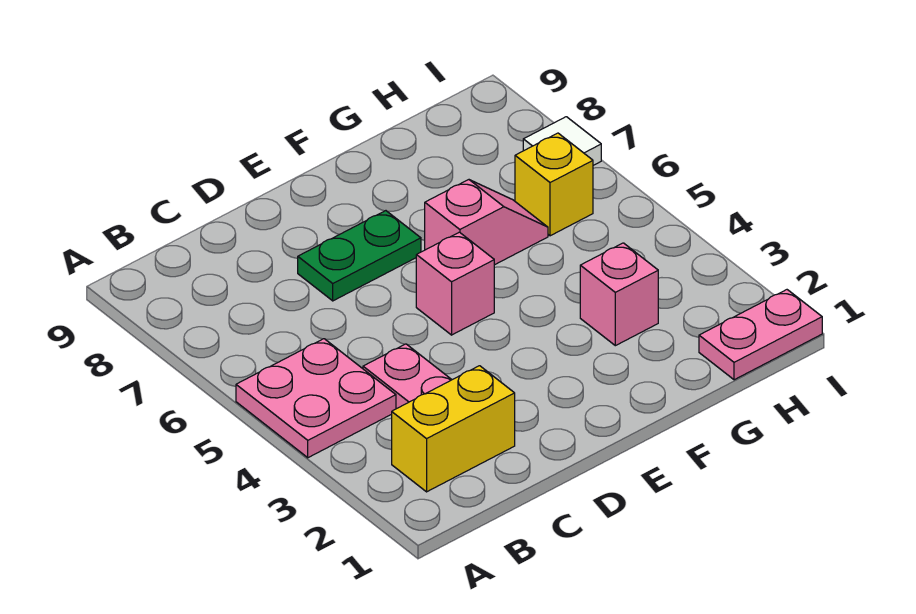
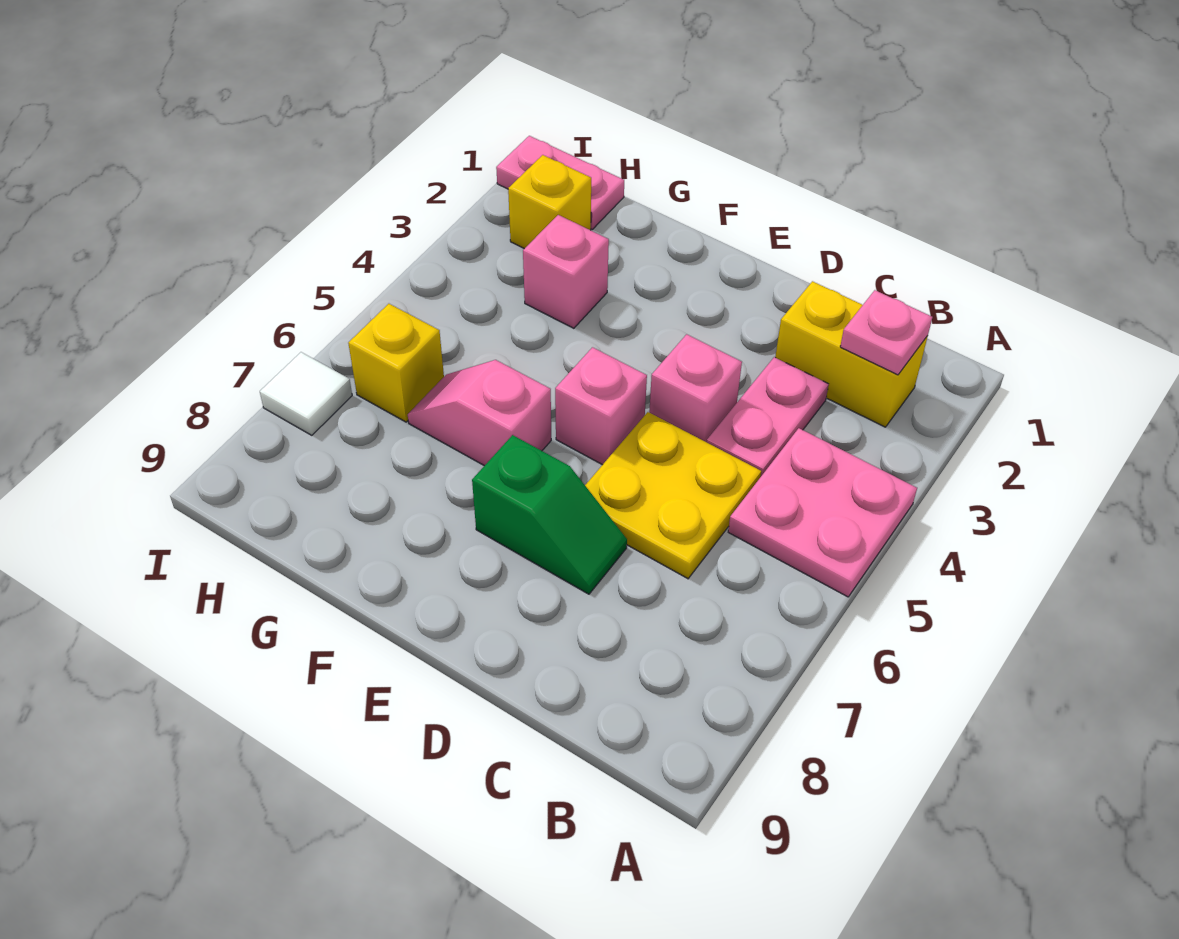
none -> pink plate B2 level 2
none -> yellow plate C5:D6 level 1
none -> pink brick D4 level 1
green plate D7:E7 level 1 -> green slope D7:E7 level 1 top E
none -> yellow brick H2 level 1

